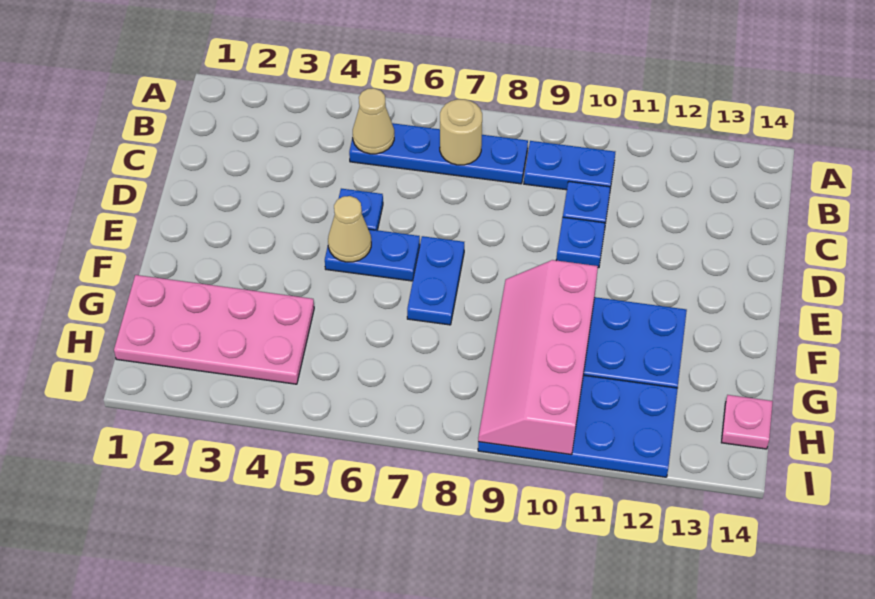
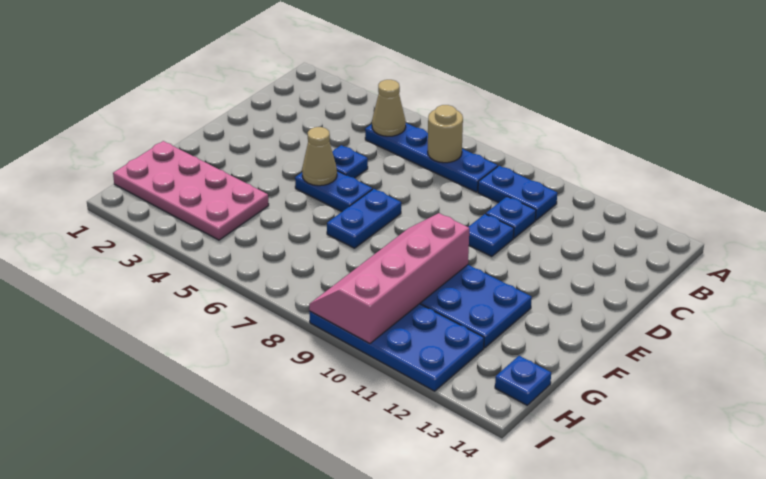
pink plate H14 level 1 -> blue plate H14 level 1

